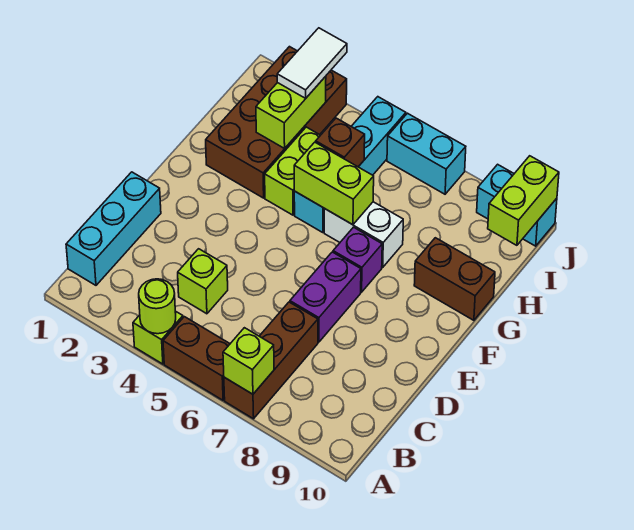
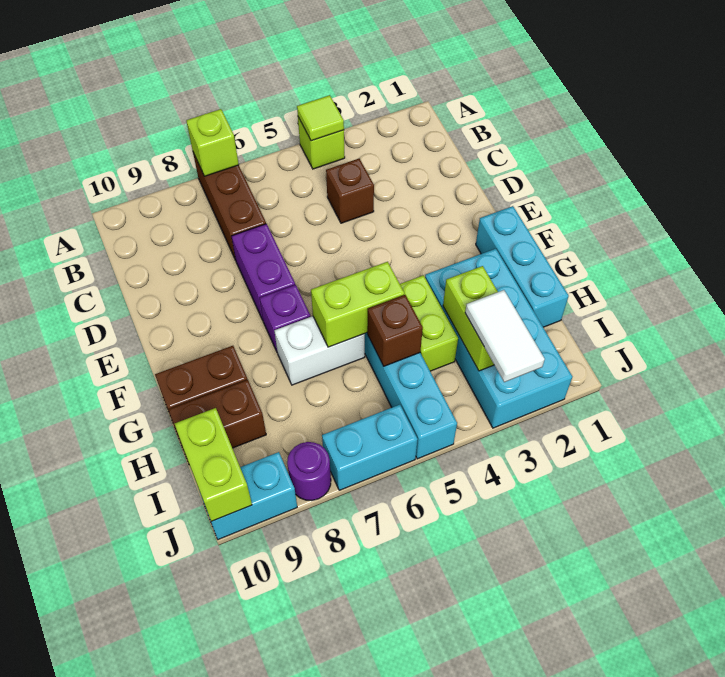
lime round brick A4 level 2 -> lime tile A4 level 2
brown brick A5:A6 level 1 -> brown brick H9:H10 level 1
cyan brick B1:D1 level 1 -> cyan brick F1:H1 level 1
lime brick C4 level 1 -> brown brick C4 level 1
brown brick G2:J3 level 1 -> cyan brick G2:J3 level 1
none -> purple round brick J8 level 1

